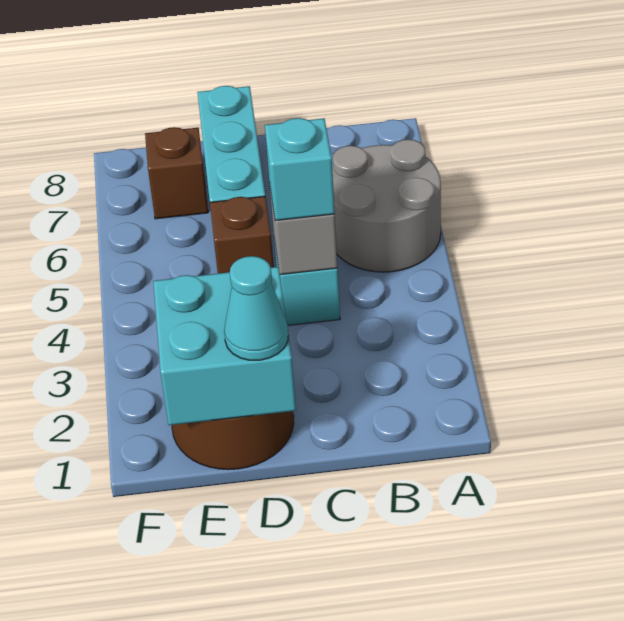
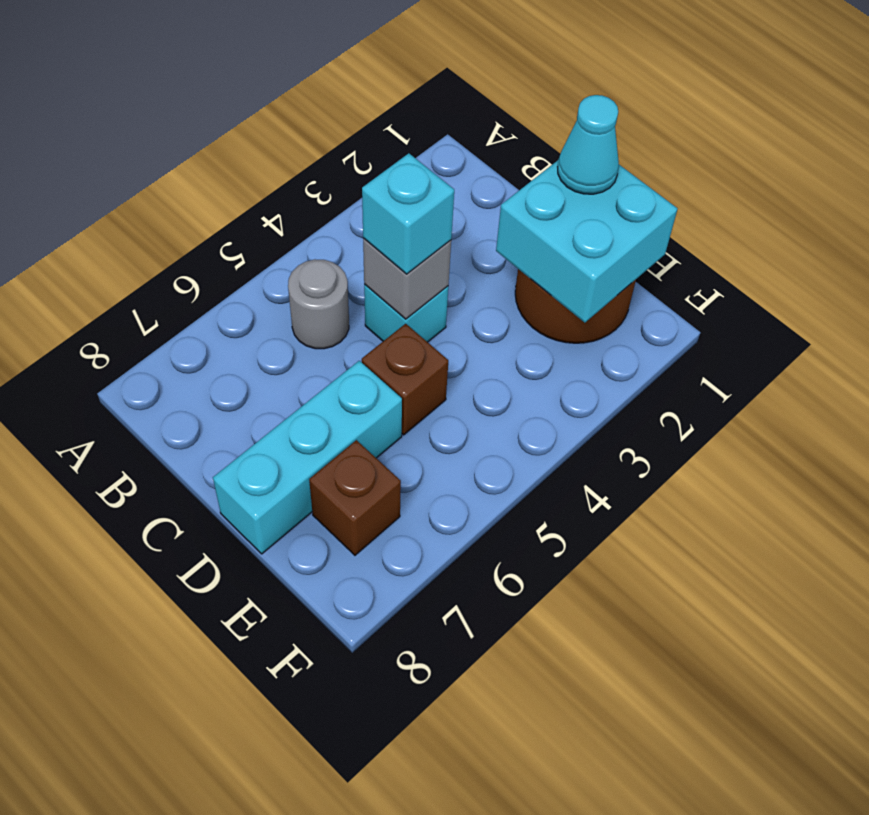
grey round brick A5:B6 level 1 -> grey round brick B5 level 1

